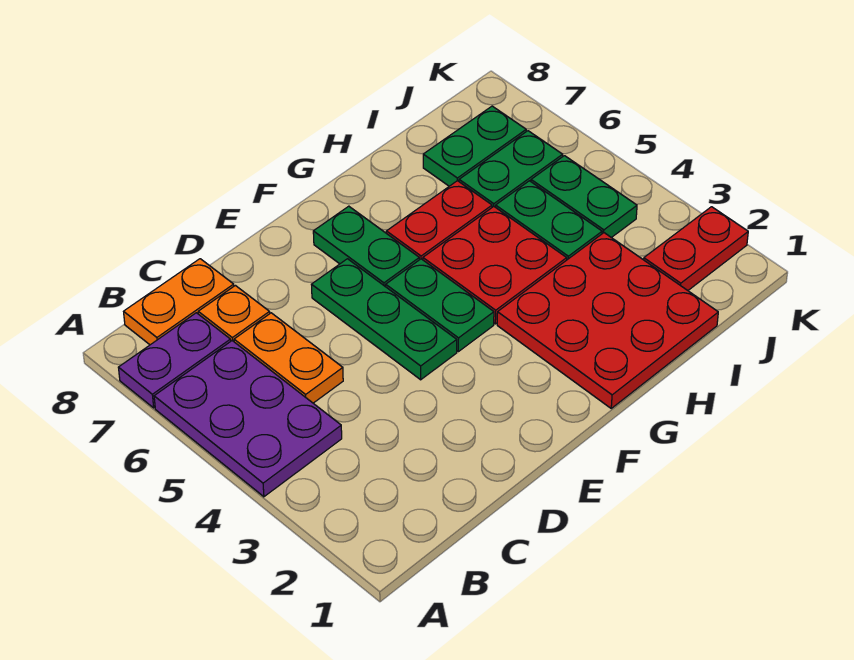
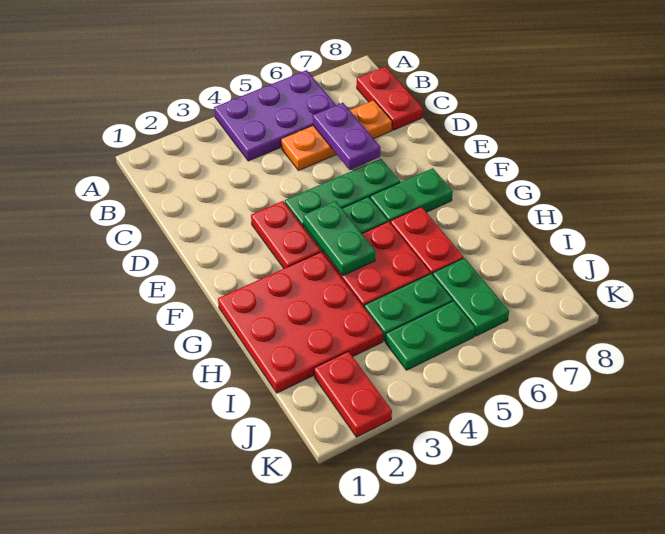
purple plate A7:B7 level 1 -> purple plate C6:D6 level 2
orange plate B8:C8 level 1 -> red plate B8:C8 level 1
none -> red plate E3:F3 level 1
green plate I7:J7 level 1 -> green plate F4:G4 level 2

